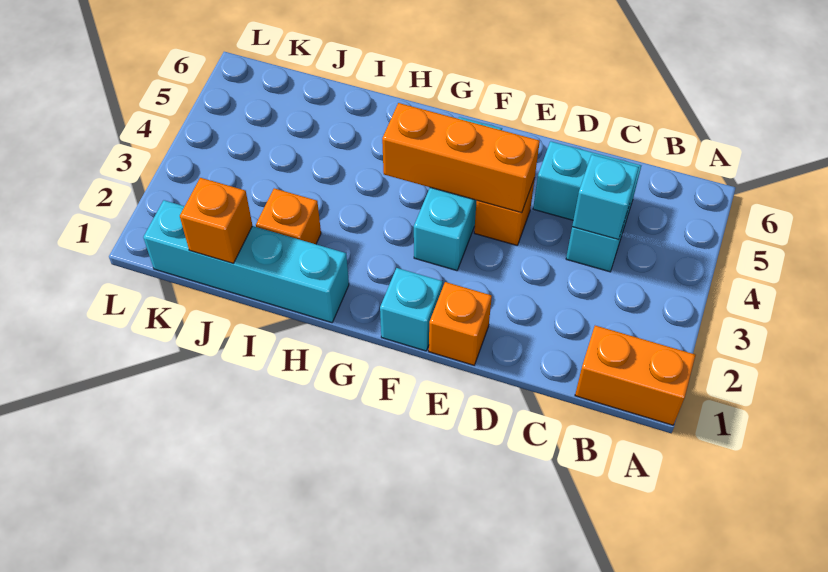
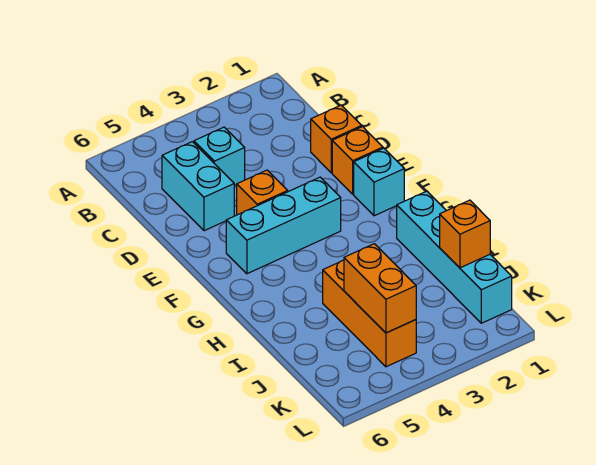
orange brick A1:B1 level 1 -> orange brick J4:K4 level 2
cyan brick C4 level 2 -> none
orange brick E4:G4 level 2 -> orange brick I4:K4 level 1
orange brick I2 level 1 -> orange brick D1 level 1

